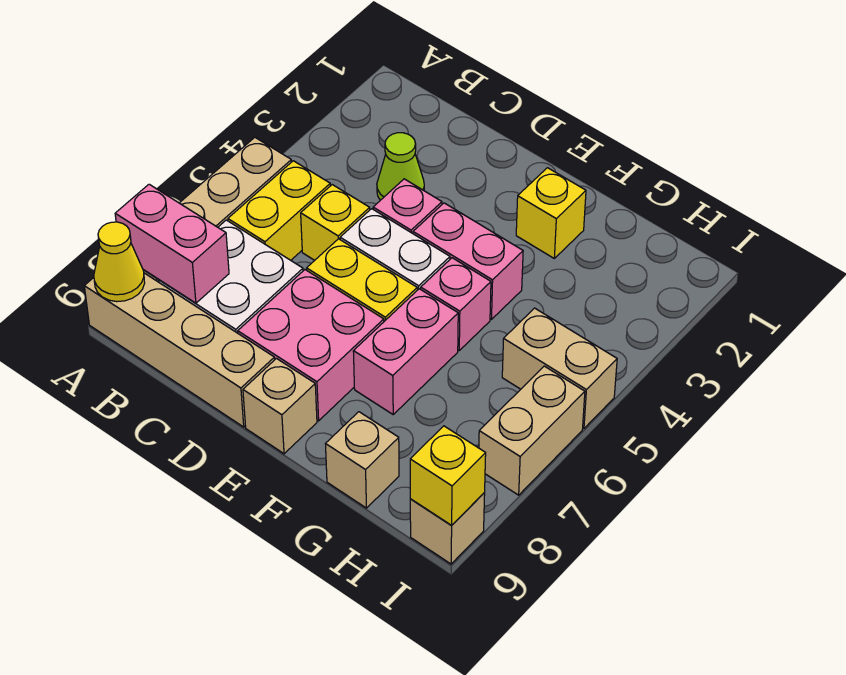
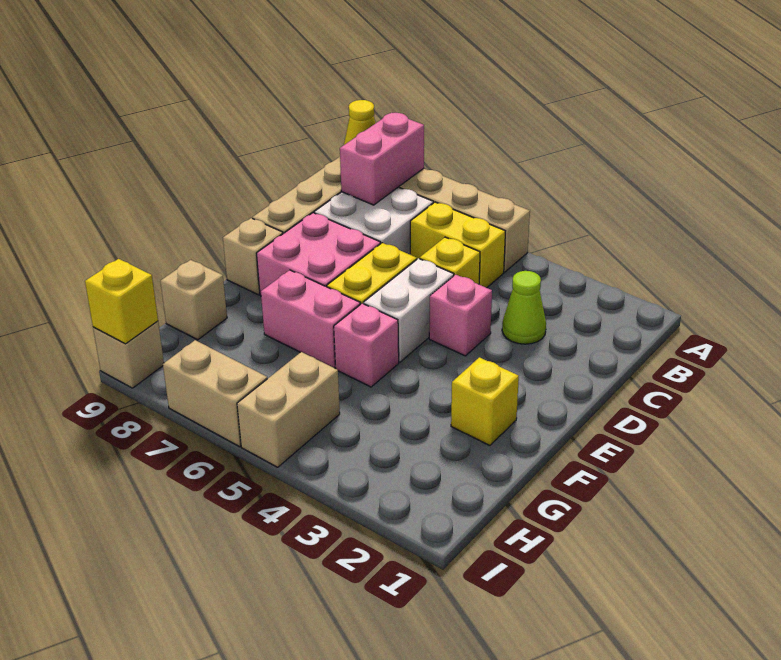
pink brick E4:F4 level 1 -> none

